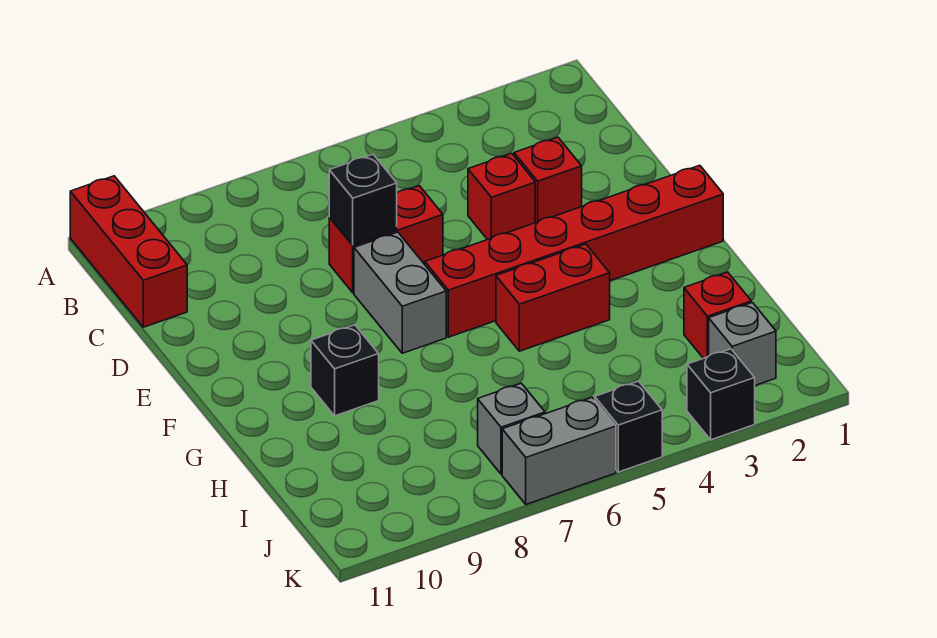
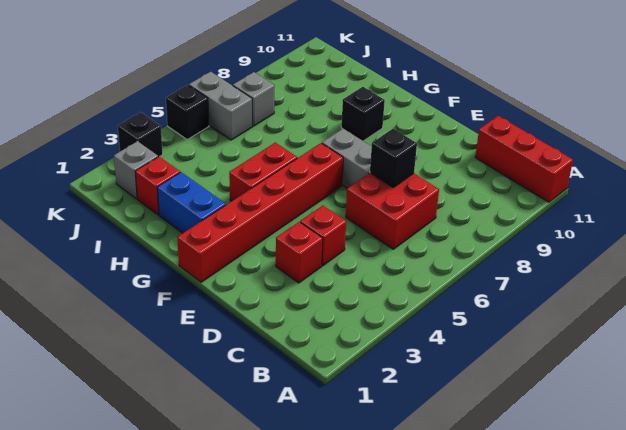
red brick D6:D7 level 1 -> red brick C6:D7 level 1
none -> blue brick G2:H2 level 1
grey brick K6:K7 level 1 -> grey brick J6:K6 level 1

